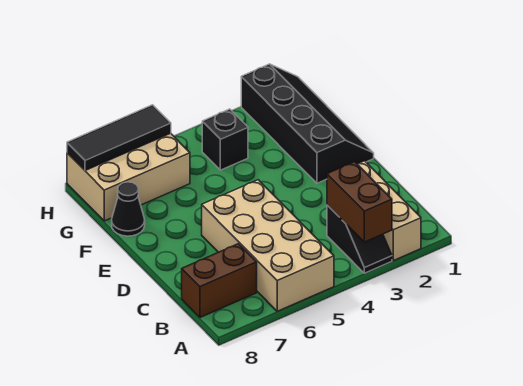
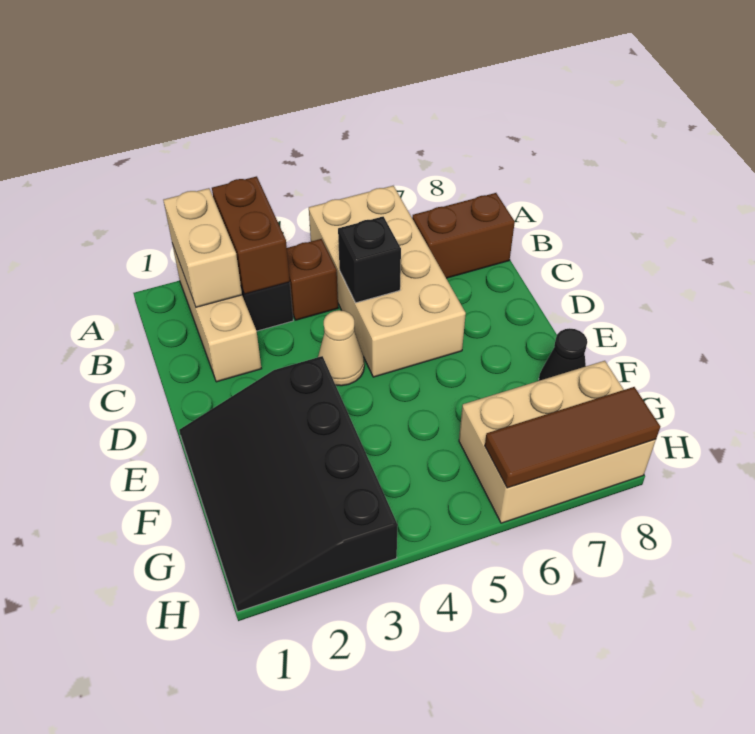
none -> tan brick A2:B2 level 2
none -> brown brick B4 level 1
none -> tan cone D4 level 1
black slope E1:H2 level 1 top 2 -> black slope E1:H3 level 1 top 3
black brick G4 level 1 -> black brick C5 level 2
black tile H6:H8 level 2 -> brown tile H6:H8 level 2

